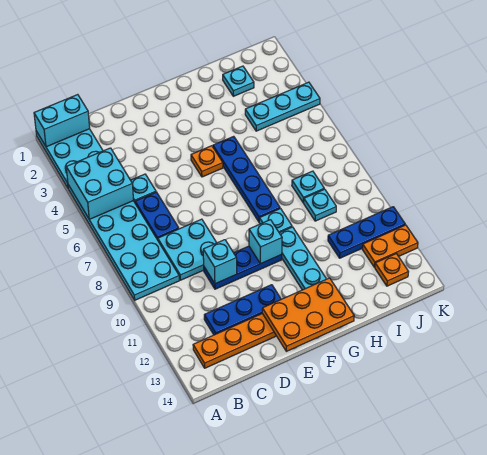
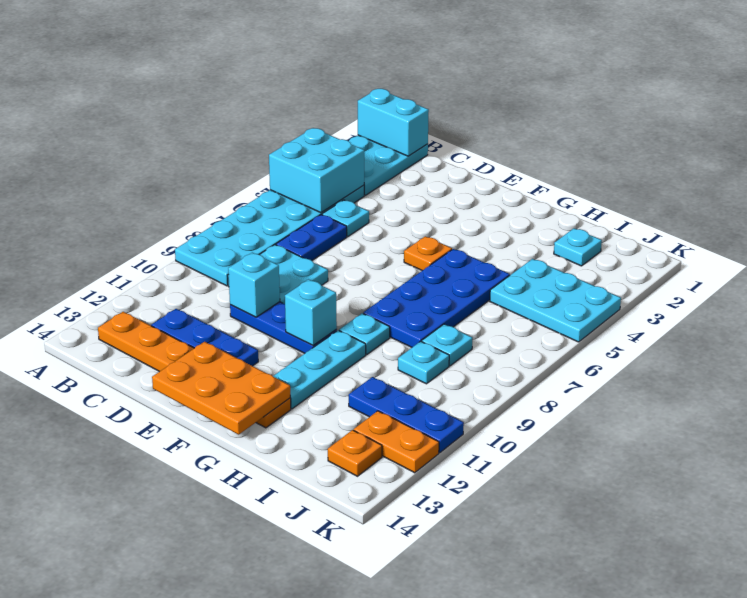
blue plate G5:G8 level 1 -> blue plate G5:H8 level 1
cyan plate I4:K4 level 1 -> cyan plate I4:K5 level 1

